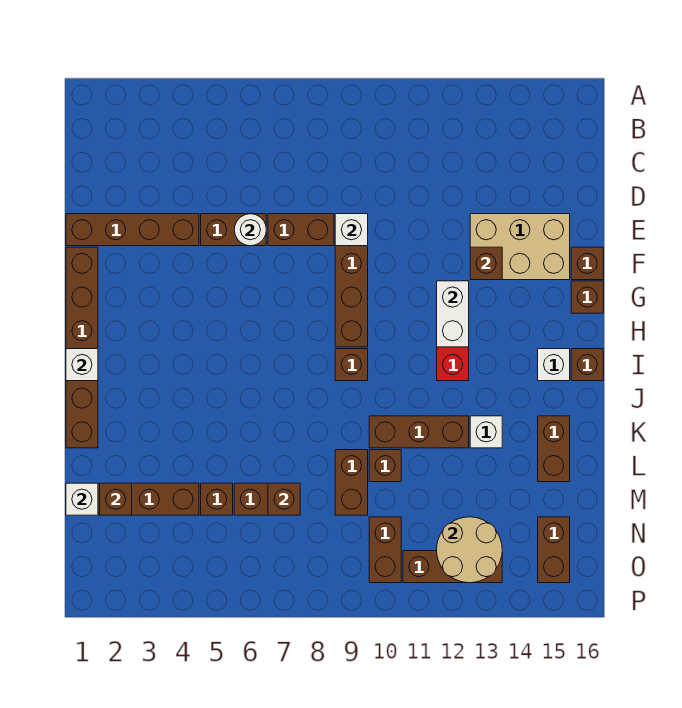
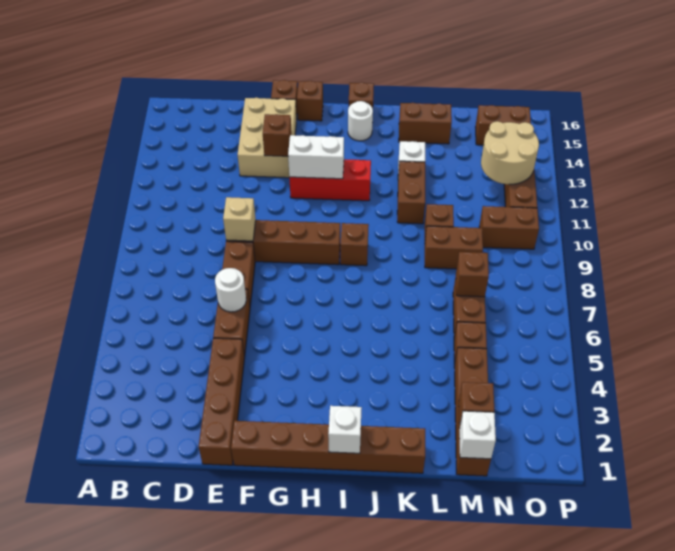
white brick E9 level 2 -> tan brick E9 level 2
white brick I15 level 1 -> white round brick I15 level 1
brown brick K10:K12 level 1 -> brown brick K11:K12 level 1

